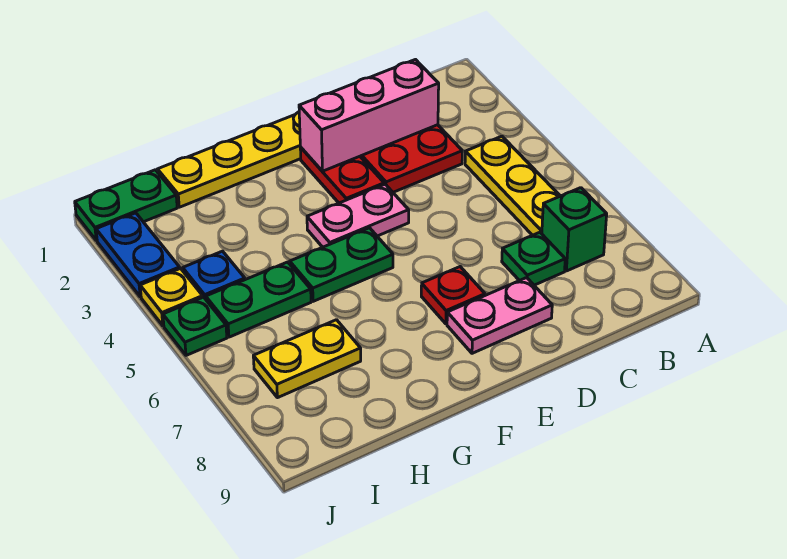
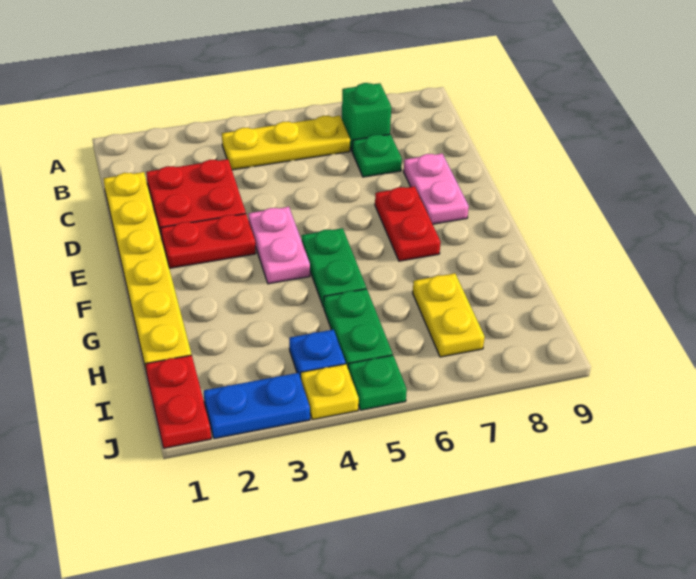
pink brick C2:E2 level 2 -> none
red plate E7 level 1 -> red plate E7:F7 level 1
green plate I1:J1 level 1 -> red plate I1:J1 level 1

